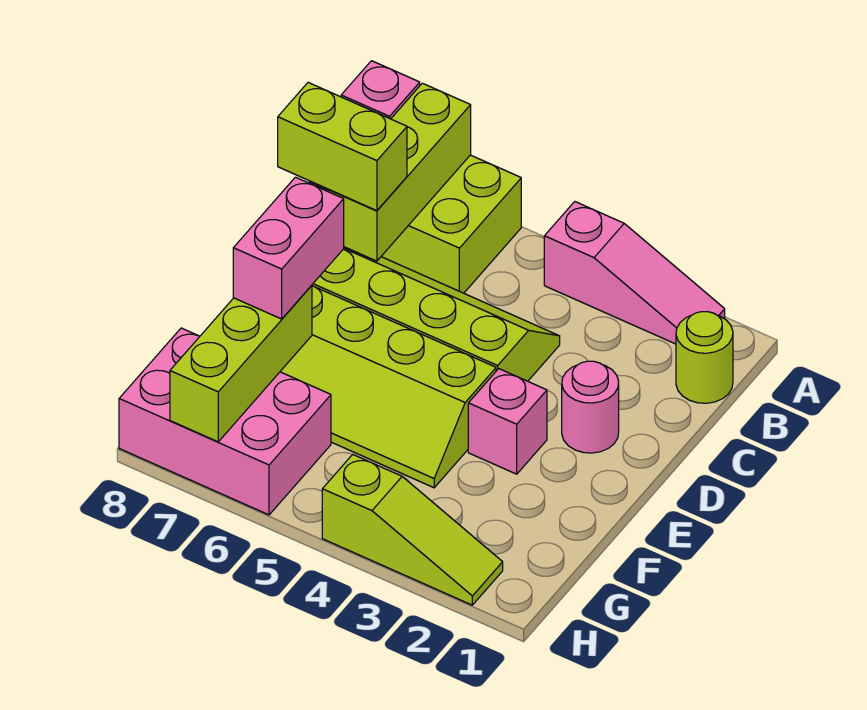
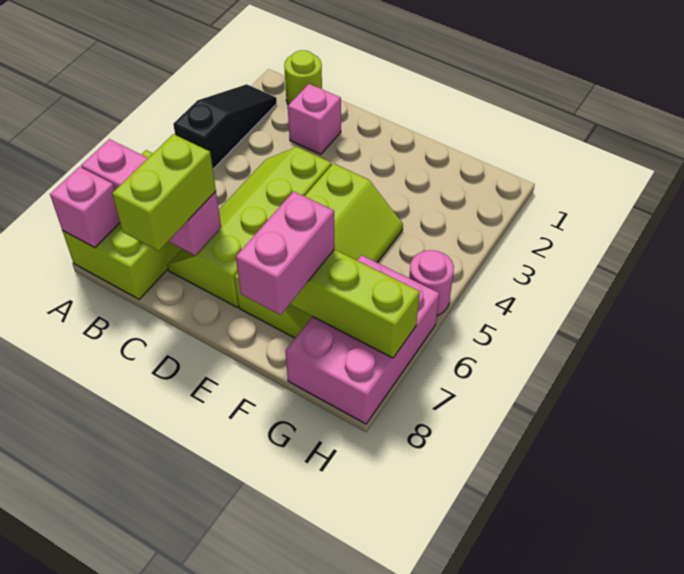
pink slope A2:A4 level 1 top 4 -> black slope A2:A4 level 1 top 4
lime brick A7:C7 level 2 -> pink brick A7:C7 level 2
pink round brick D2 level 1 -> pink round brick H5 level 1
pink brick E3 level 1 -> pink brick C2 level 1
pink brick E7:F7 level 3 -> pink brick F7:F8 level 3
lime slope H2:H4 level 1 top 4 -> none

